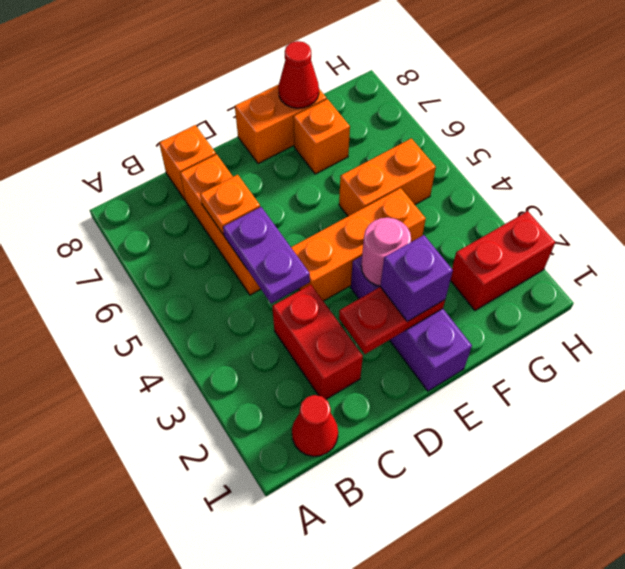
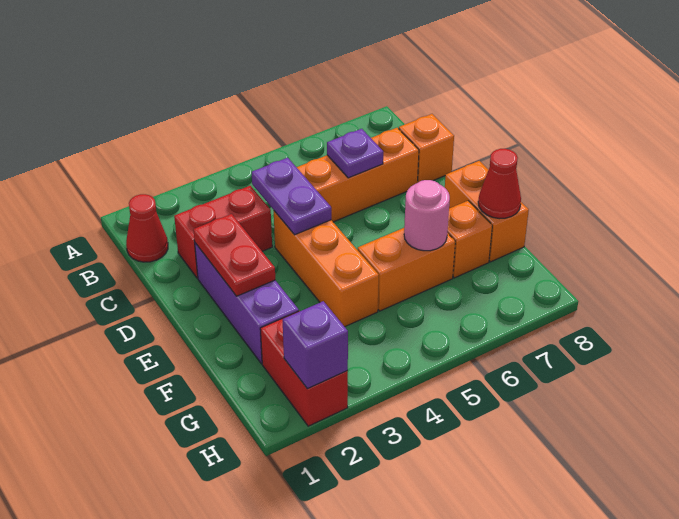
purple plate C4:C5 level 2 -> purple plate C4:D4 level 2
orange plate C6 level 2 -> purple plate C6 level 2
purple brick E1:E3 level 1 -> purple brick D2:F2 level 1
purple brick E2 level 3 -> purple brick H2 level 2
pink round brick E3 level 2 -> pink round brick F6 level 2
orange brick F5:G5 level 1 -> orange brick F5:F6 level 1

